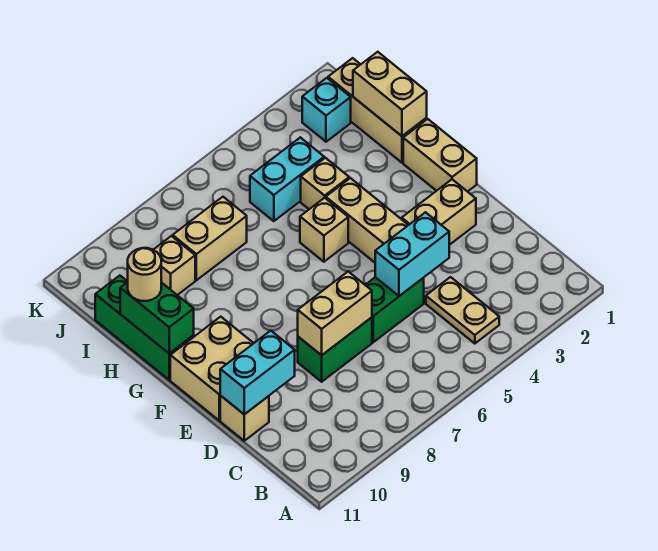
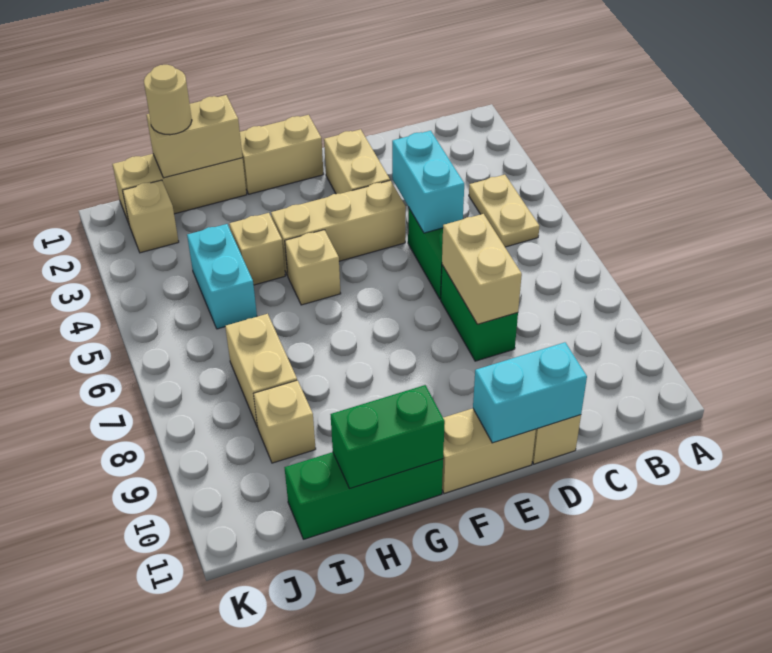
tan plate B4:C4 level 1 -> tan plate B4:B5 level 1
cyan brick D10:D11 level 2 -> cyan brick D11:E11 level 2
tan brick E10:F11 level 1 -> tan brick E11:F11 level 1
tan round brick H11 level 3 -> tan round brick I1 level 3
cyan brick J2 level 1 -> tan brick J2 level 1

